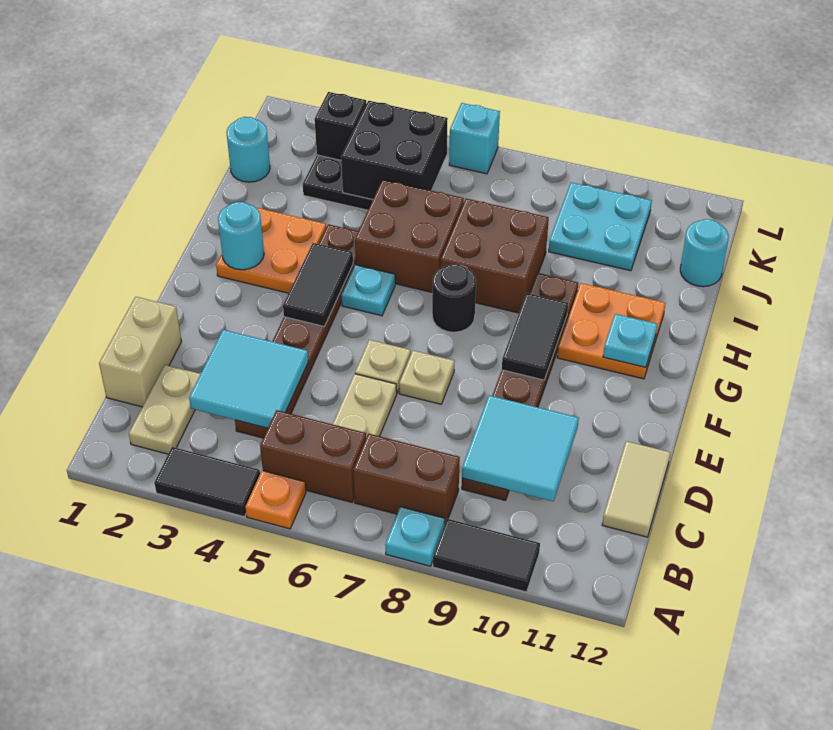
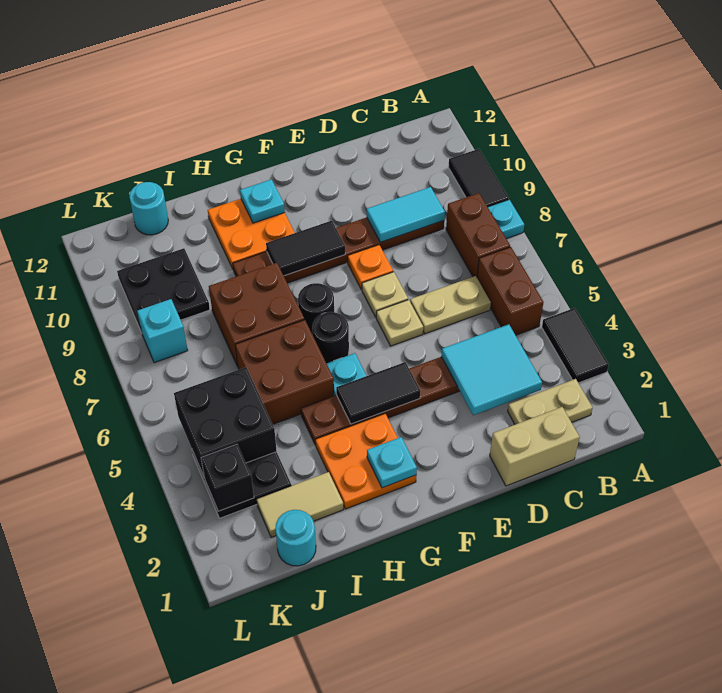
orange plate A5 level 1 -> orange plate E8 level 1
cyan tile C9:D10 level 2 -> cyan tile C9:D9 level 2
tan tile C12:D12 level 1 -> tan tile I2:J2 level 1
cyan round brick G2 level 2 -> cyan plate G2 level 2
none -> black round brick G6 level 1
cyan plate J9:K10 level 1 -> black plate J9:K10 level 1
cyan brick L6 level 1 -> cyan brick K8 level 1

